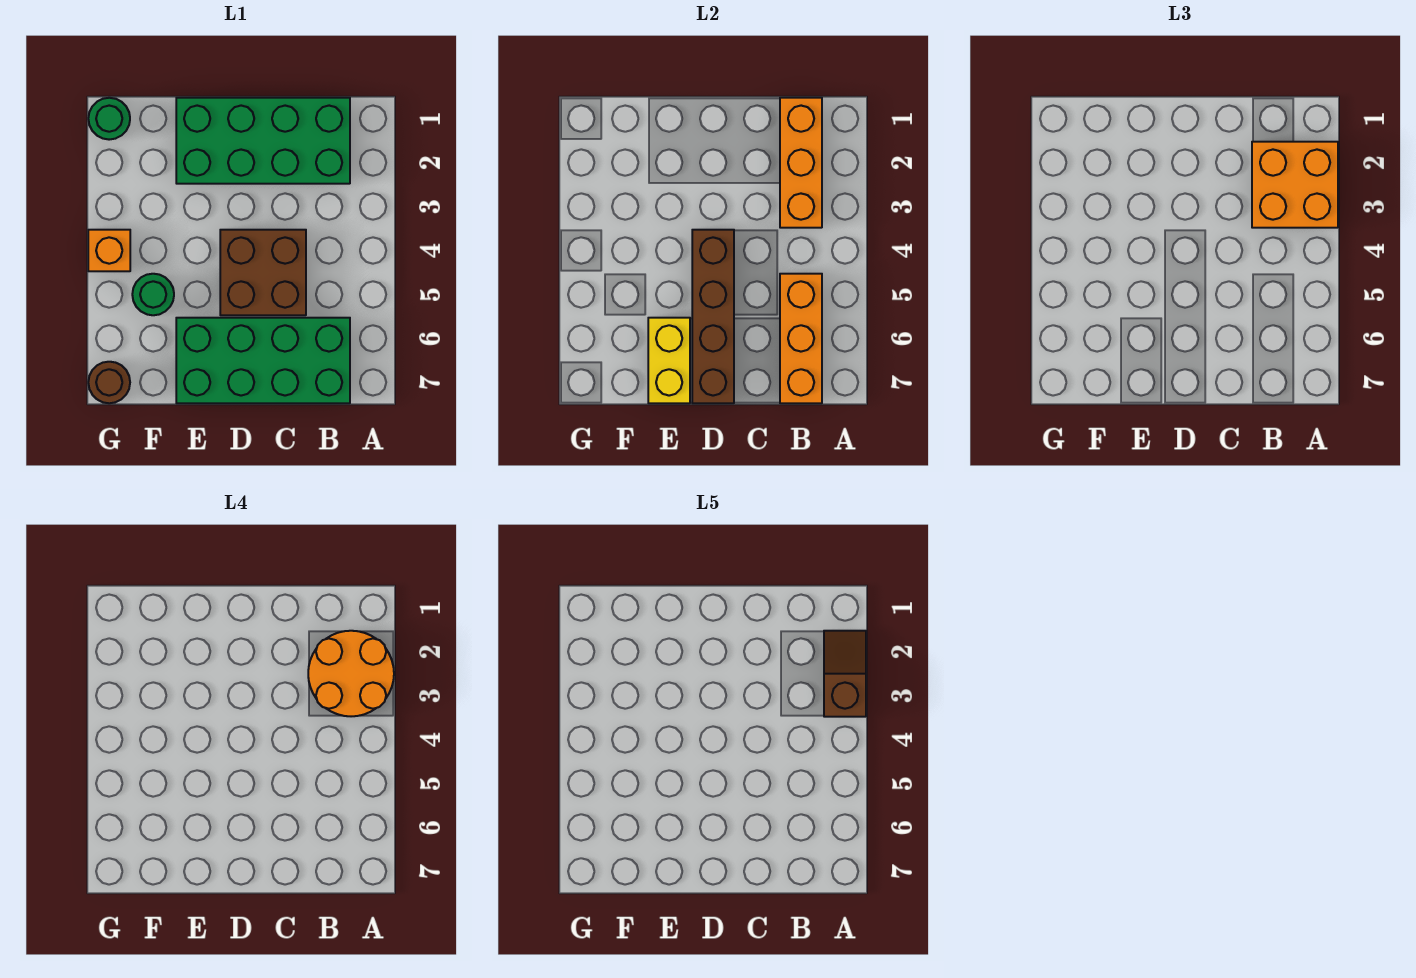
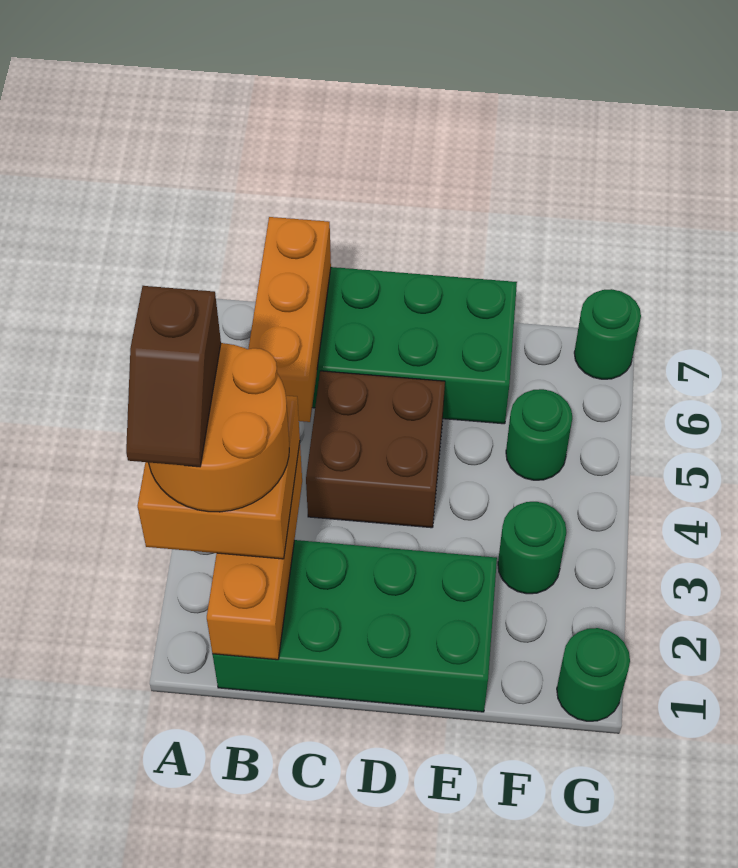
brown brick D4:D7 level 2 -> none
yellow brick E6:E7 level 2 -> none
none -> green round brick F3 level 1
orange brick G4 level 1 -> none
brown round brick G7 level 1 -> green round brick G7 level 1

